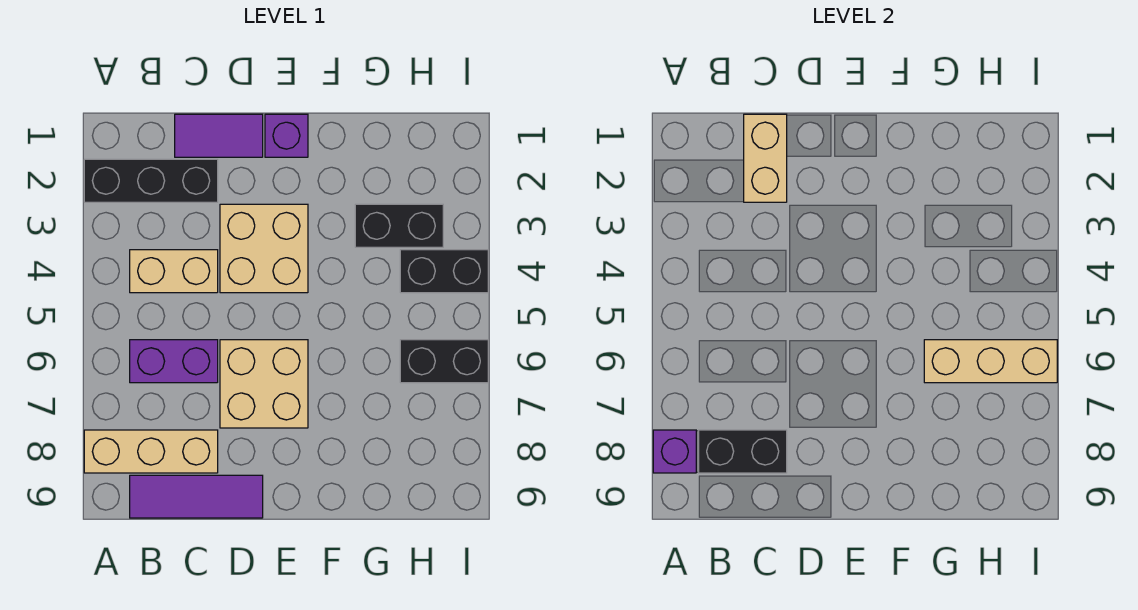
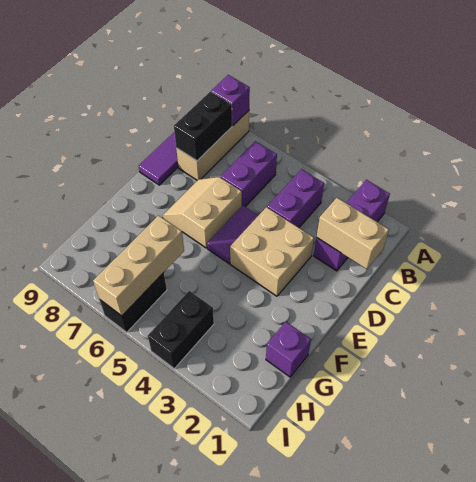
black brick A2:C2 level 1 -> purple brick A2:C2 level 1
tan brick B4:C4 level 1 -> purple brick B4:C4 level 1
purple tile C1:D1 level 1 -> purple tile D5:E5 level 1
tan brick D6:E7 level 1 -> tan slope D6:E7 level 1 top 6
purple brick E1 level 1 -> purple brick G1 level 1
black brick G3:H3 level 1 -> none

